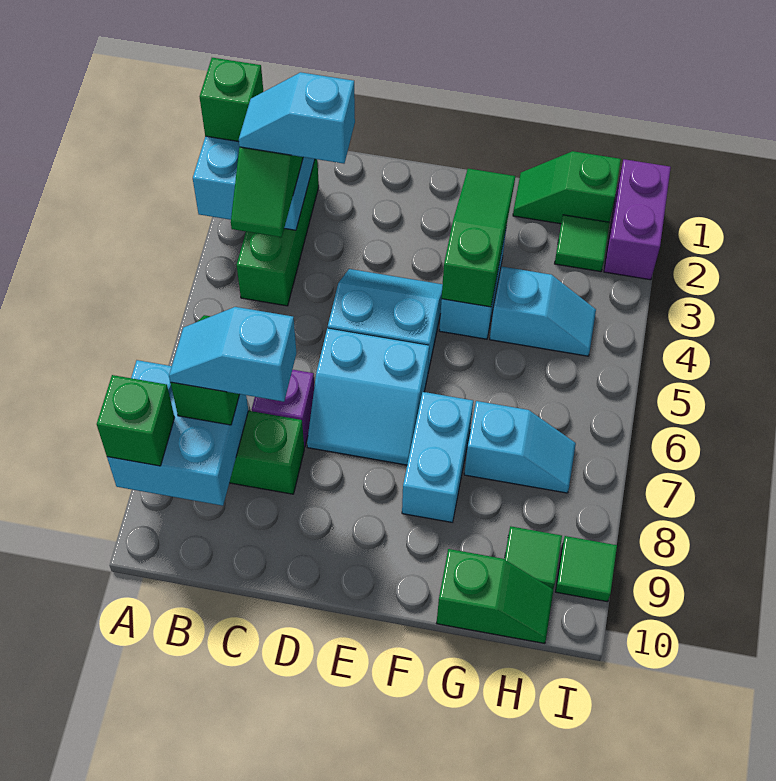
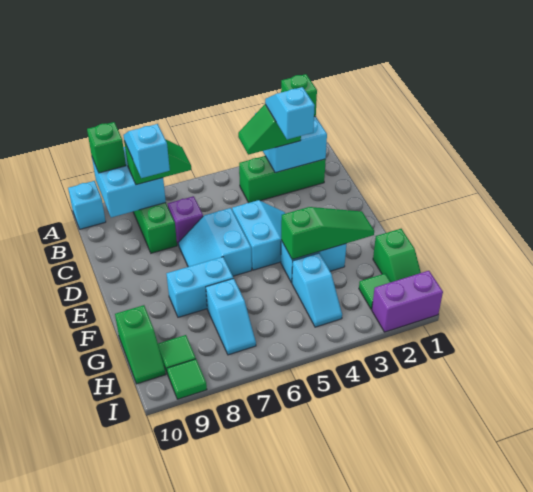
none -> cyan brick A10 level 1
green slope G1:H1 level 1 top H -> green slope G1:H1 level 1 top G

